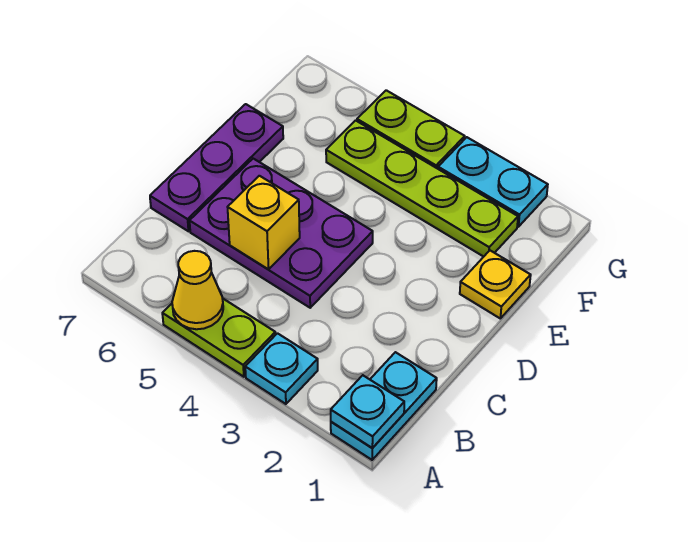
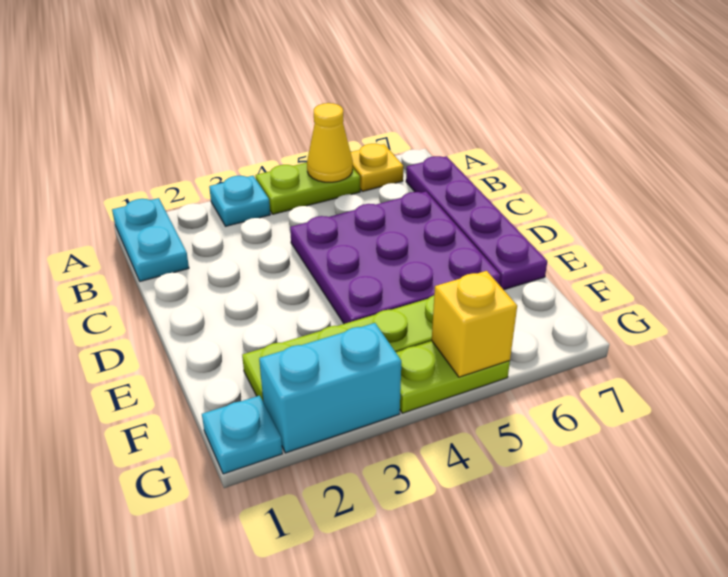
cyan plate A1 level 2 -> cyan plate G1 level 1
purple plate C4:D6 level 1 -> purple plate C4:E6 level 1
yellow brick C5 level 2 -> yellow brick G5 level 2
purple plate C7:E7 level 1 -> purple plate B7:E7 level 1
yellow plate E1 level 1 -> yellow plate A6 level 1
cyan plate G2:G3 level 1 -> cyan brick G2:G3 level 1

